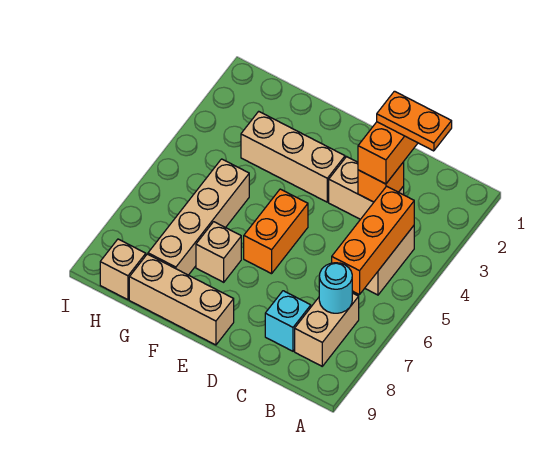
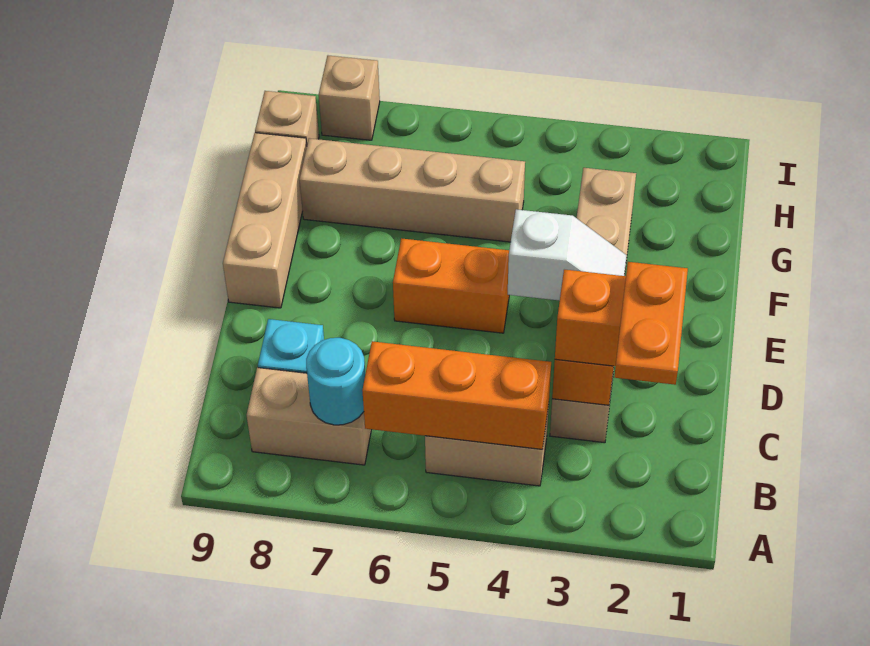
none -> white slope E3:E4 level 2 top 4
tan brick F7 level 1 -> tan brick I8 level 1

